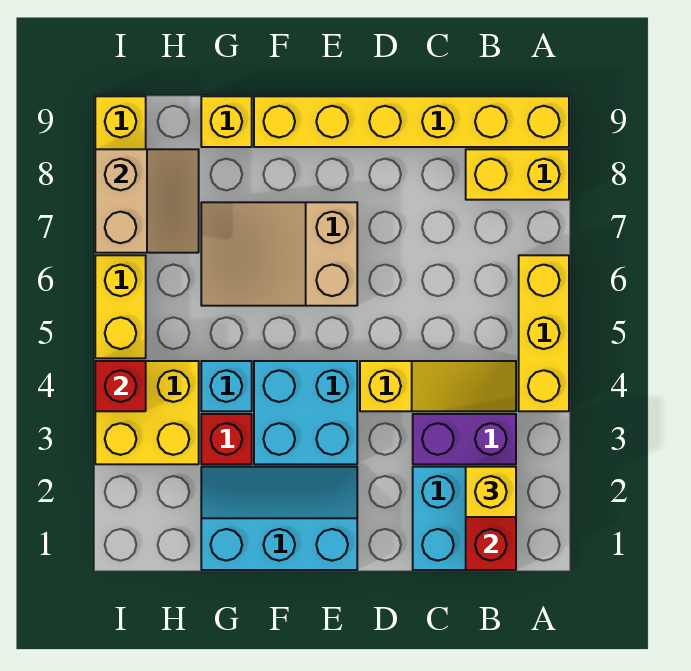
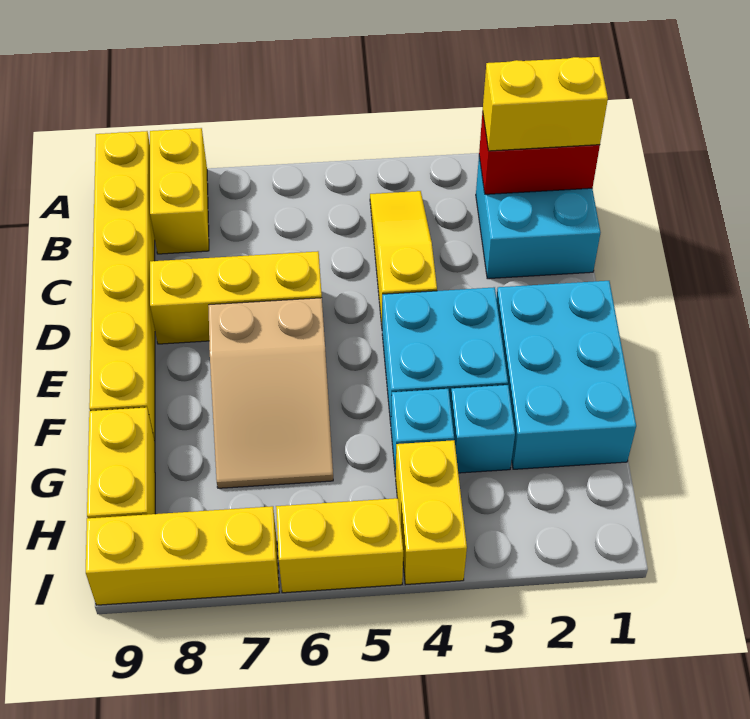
yellow brick A4:A6 level 1 -> yellow brick D6:D8 level 1
yellow brick B2 level 3 -> yellow brick B1:B2 level 3
purple brick B3:C3 level 1 -> none
cyan slope E1:G2 level 1 top 1 -> cyan brick E1:G2 level 1
red brick G3 level 1 -> cyan brick G3 level 1
yellow brick G9 level 1 -> yellow brick G9:H9 level 1
yellow brick H3:I4 level 1 -> yellow brick H4:I4 level 1
tan slope H7:I8 level 2 top I -> none
red brick I4 level 2 -> none

